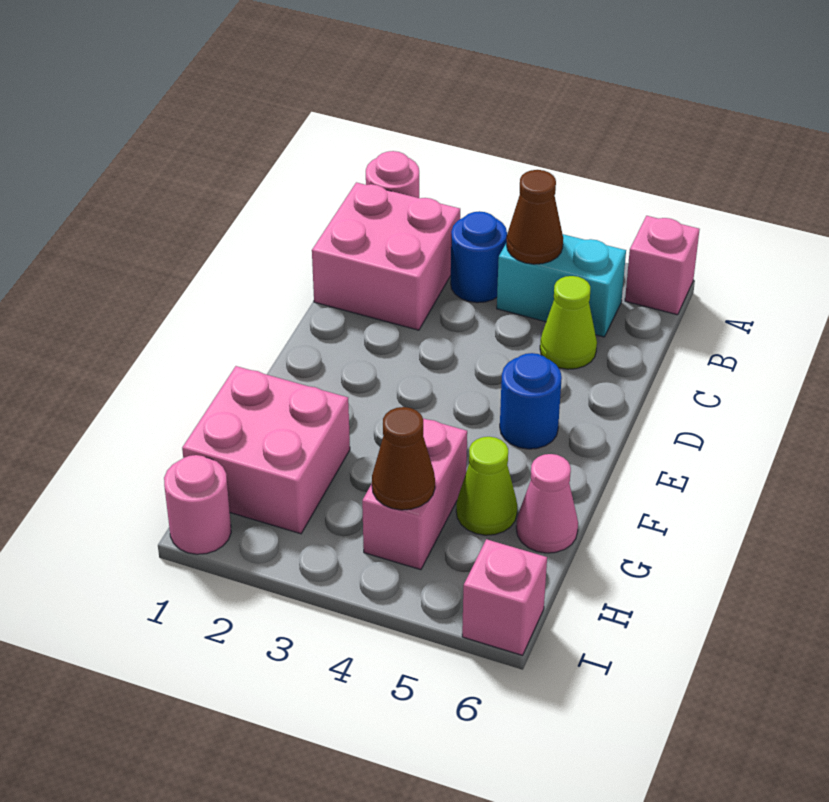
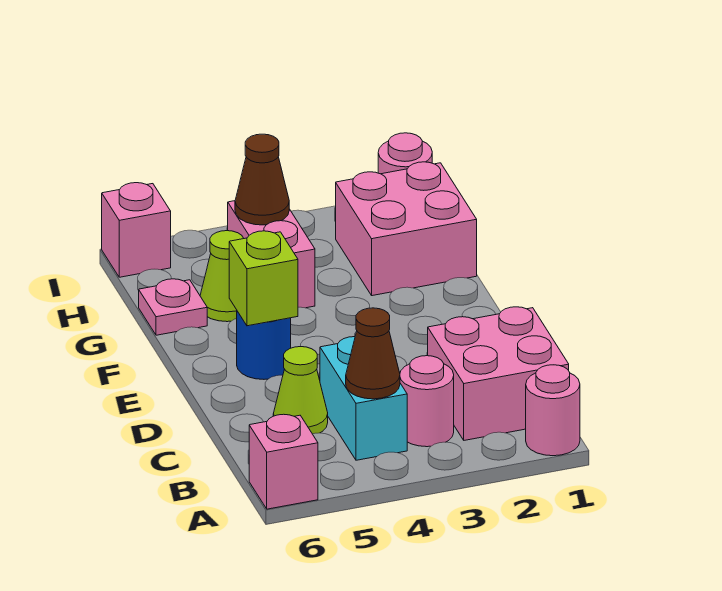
blue round brick B3 level 1 -> pink round brick B3 level 1
cyan brick B4:B5 level 1 -> cyan brick B4:C4 level 1
none -> lime brick E5 level 2
pink cone G6 level 1 -> pink plate G6 level 1

